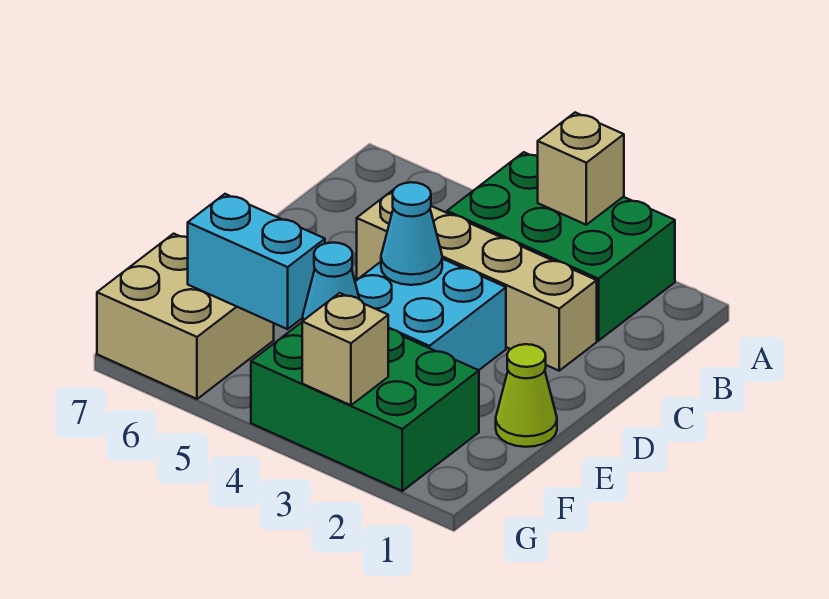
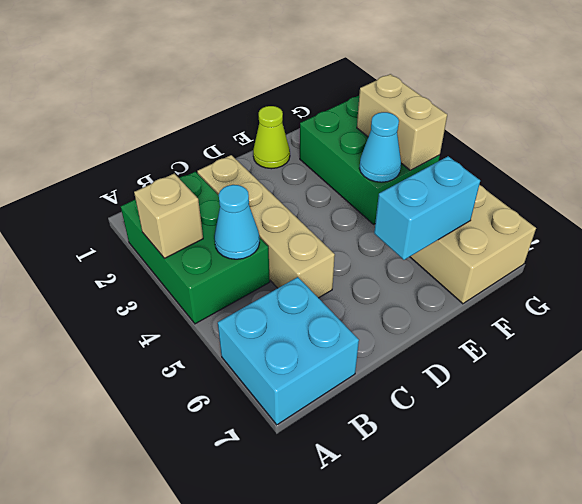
cyan brick D3:E4 level 1 -> cyan brick A6:B7 level 1
cyan cone D4 level 2 -> cyan cone B4 level 2
cyan brick F5:F6 level 2 -> cyan brick E6:F6 level 2
tan brick G3 level 2 -> tan brick G3:G4 level 2

